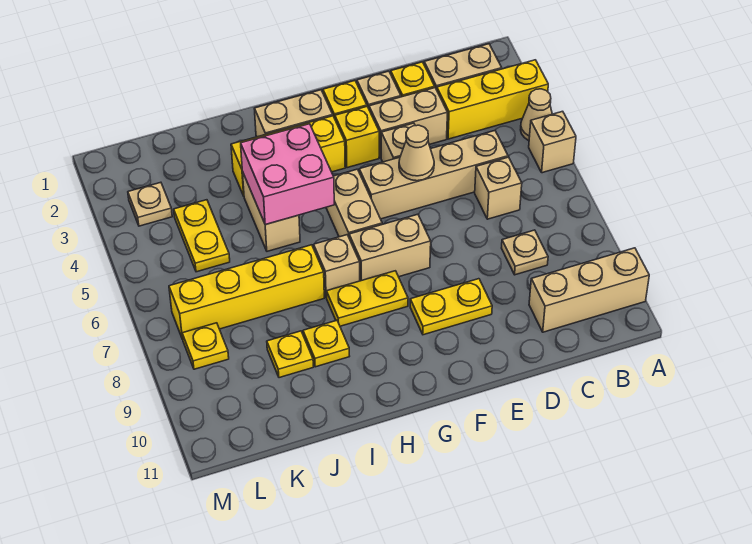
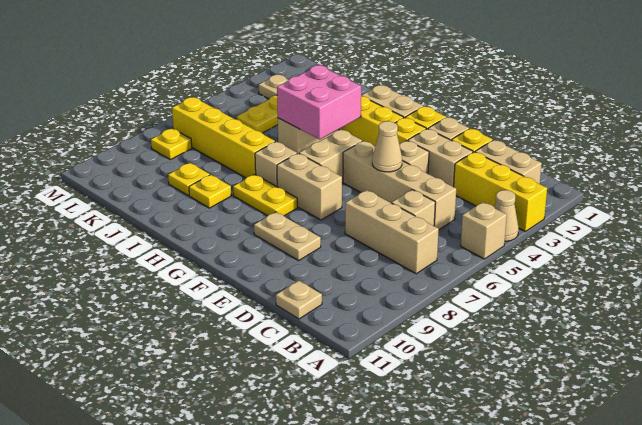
tan brick A10:C10 level 1 -> tan brick B7:D7 level 1
tan plate C8 level 1 -> tan plate C11 level 1
yellow plate E9:F9 level 1 -> tan plate E9:F9 level 1

